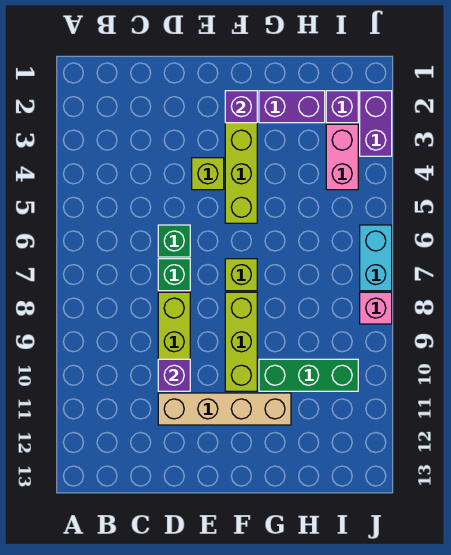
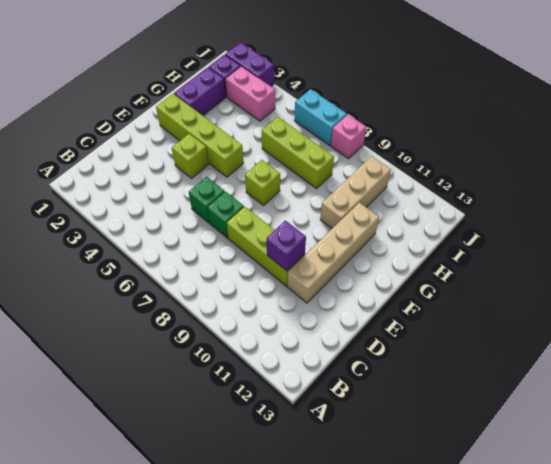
purple brick F2 level 2 -> none
lime brick F8:F10 level 1 -> lime brick H6:H8 level 1
green brick G10:I10 level 1 -> tan brick G10:I10 level 1

